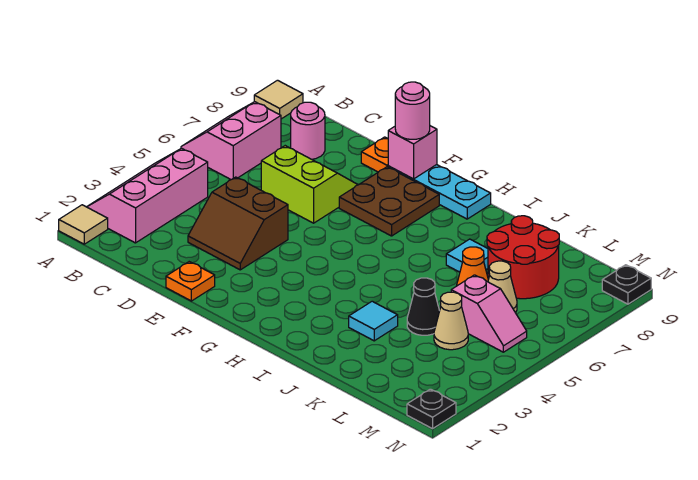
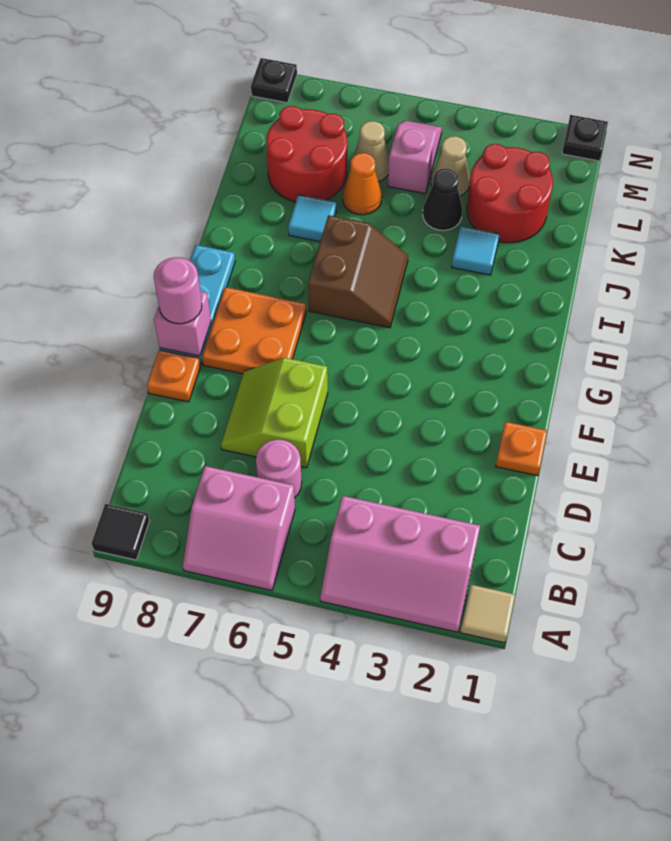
tan tile A9 level 1 -> black tile A9 level 1
pink round brick C8 level 1 -> pink round brick C6 level 1
brown slope D3:E4 level 1 top 4 -> brown slope H5:I6 level 1 top 6
brown plate F7:G8 level 1 -> orange plate F7:G8 level 1
none -> red round brick K2:L3 level 1

